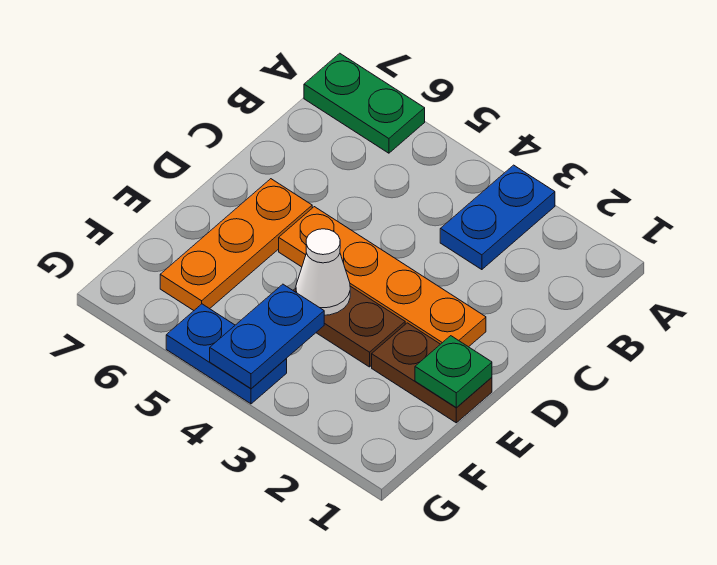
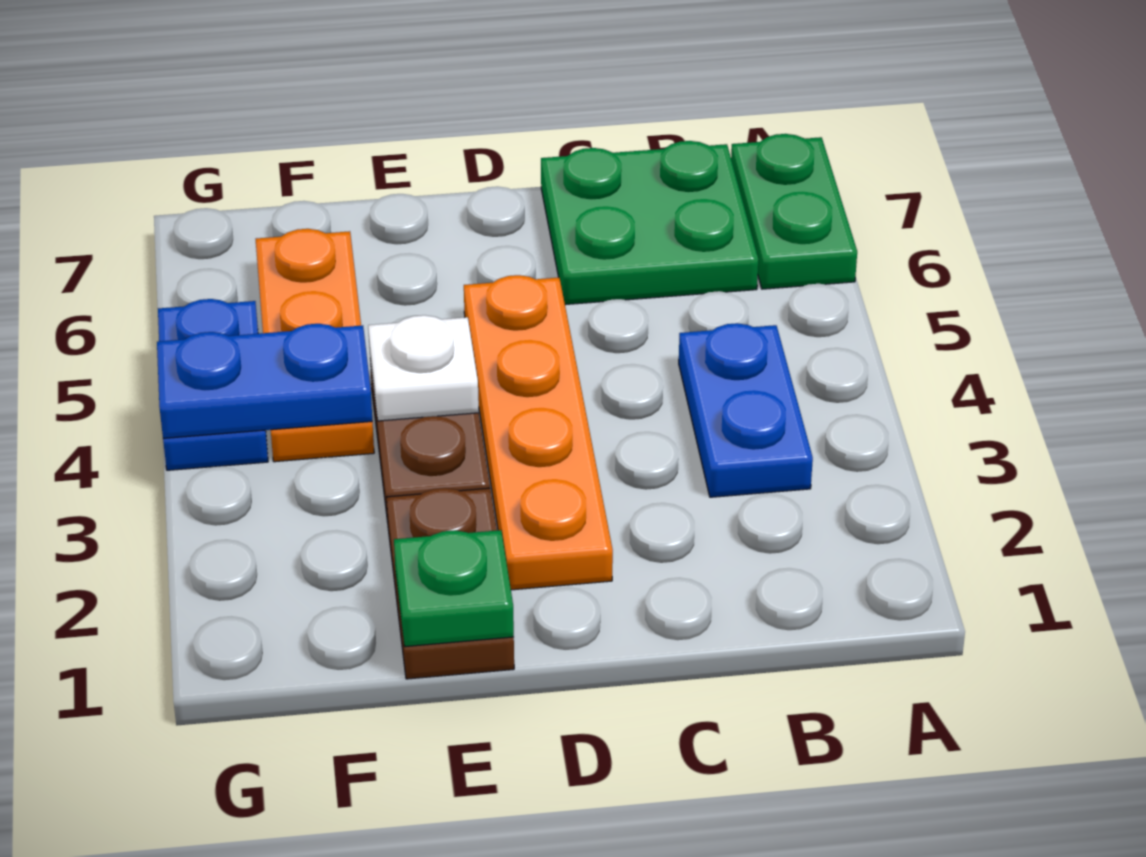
blue plate A3:B3 level 1 -> blue plate B3:B4 level 1
none -> green plate B6:C7 level 1
orange plate D6:F6 level 1 -> orange plate F4:F6 level 1
white cone E4 level 2 -> white plate E4 level 2

